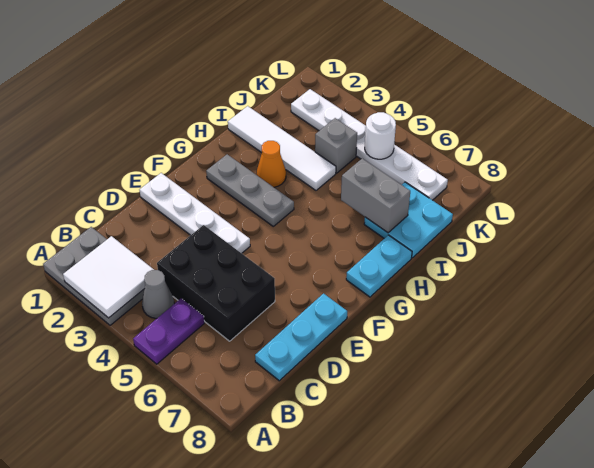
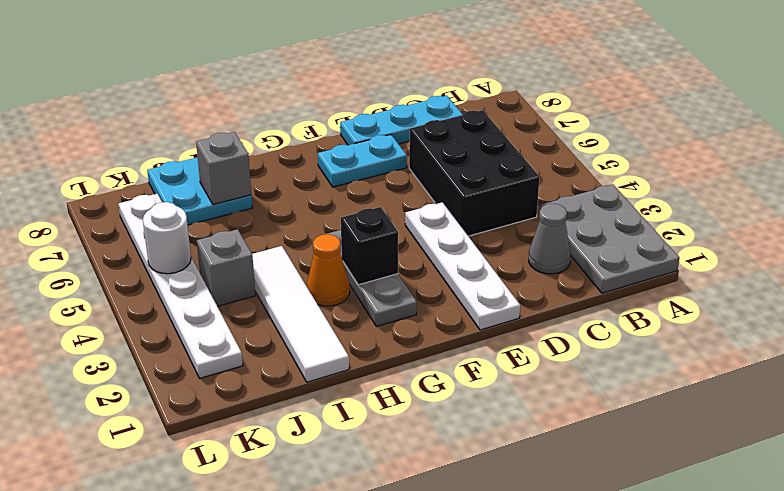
white tile A2:B3 level 2 -> none
purple plate A5:B5 level 1 -> none
grey cone B4 level 1 -> grey cone C2 level 1
none -> black brick G3 level 2
cyan plate G8:H8 level 1 -> cyan plate E7:F7 level 1
grey brick I6:I7 level 2 -> grey brick I7 level 2

